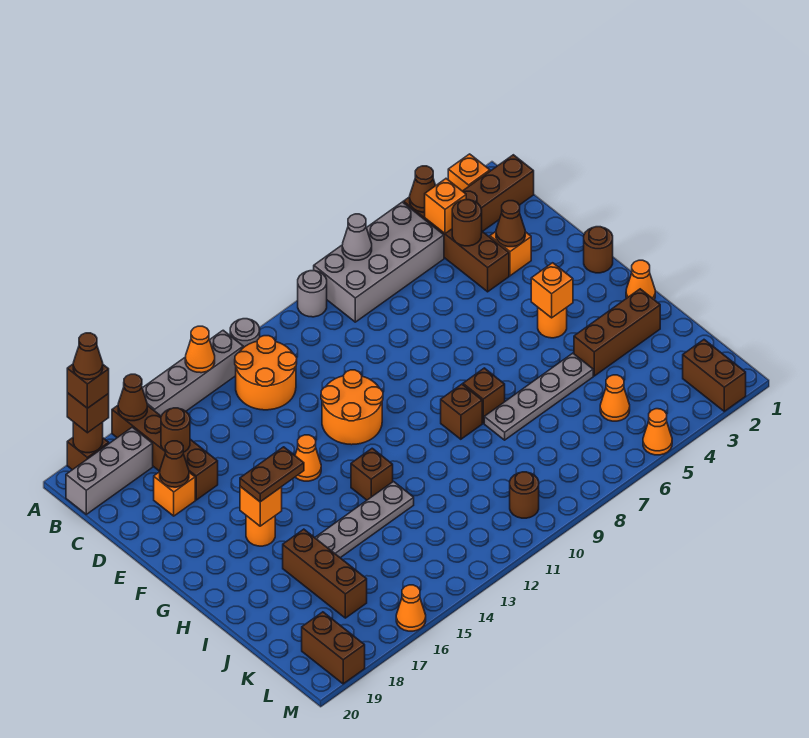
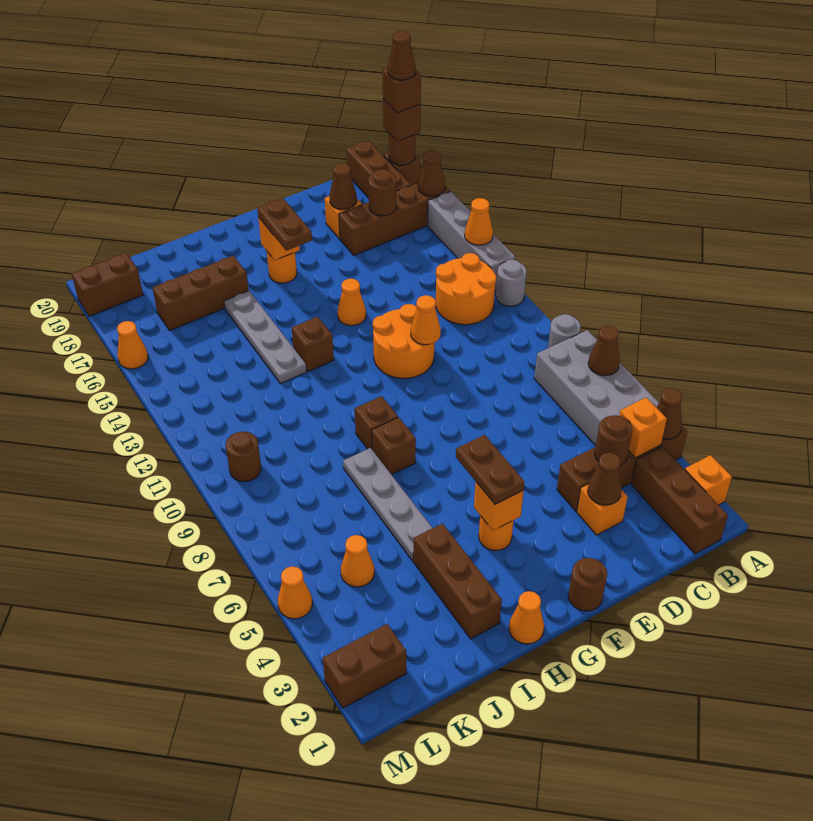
grey cone A7 level 2 -> brown cone A7 level 2
grey brick B18:B20 level 1 -> brown brick B18:B20 level 1
none -> orange cone E11 level 2
none -> brown plate G4:G5 level 3

